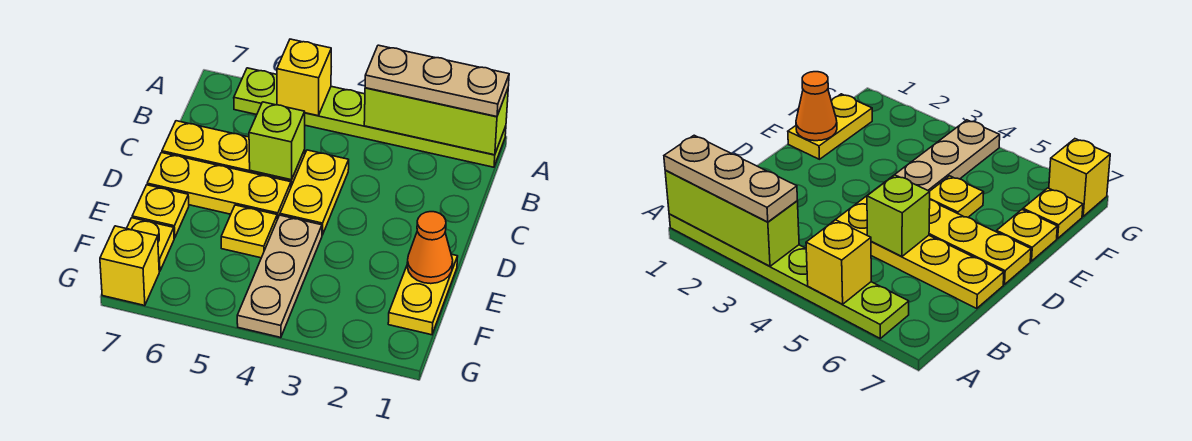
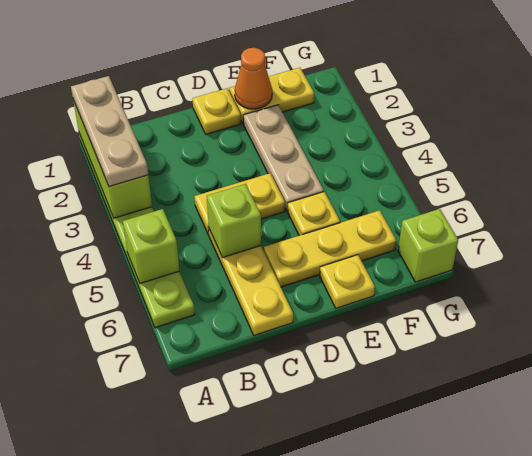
yellow brick A5 level 2 -> lime brick A5 level 2
yellow plate D5:D7 level 1 -> yellow plate D6:F6 level 1
tan plate E4:G4 level 1 -> tan plate E2:E4 level 1
yellow plate F7 level 1 -> yellow plate D1 level 1
yellow brick G7 level 1 -> lime brick G7 level 1

